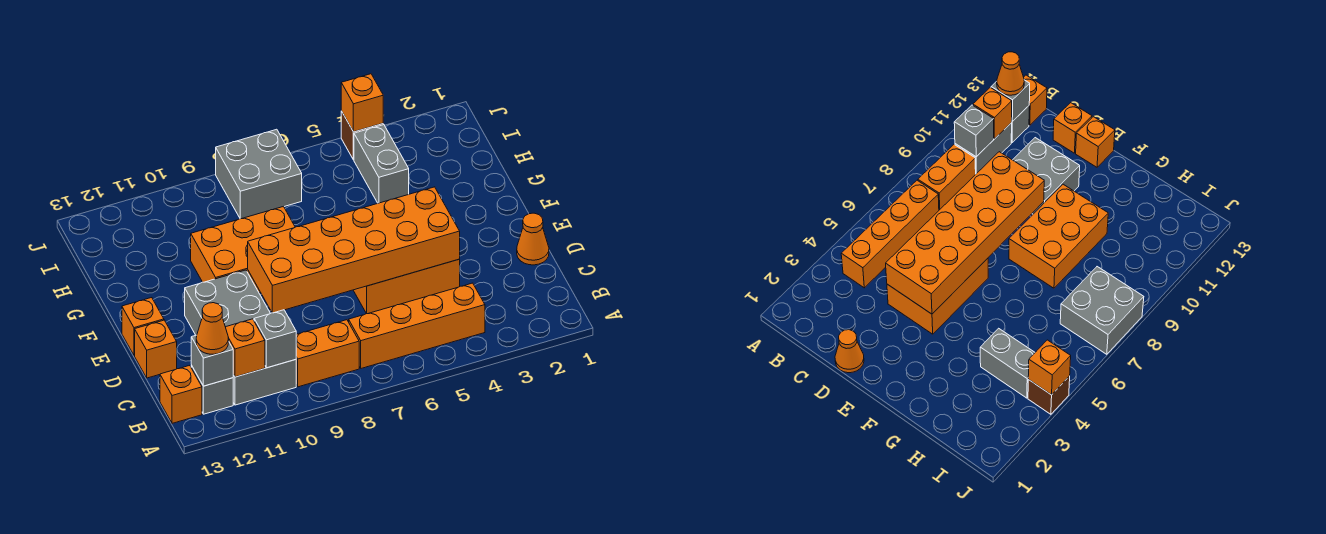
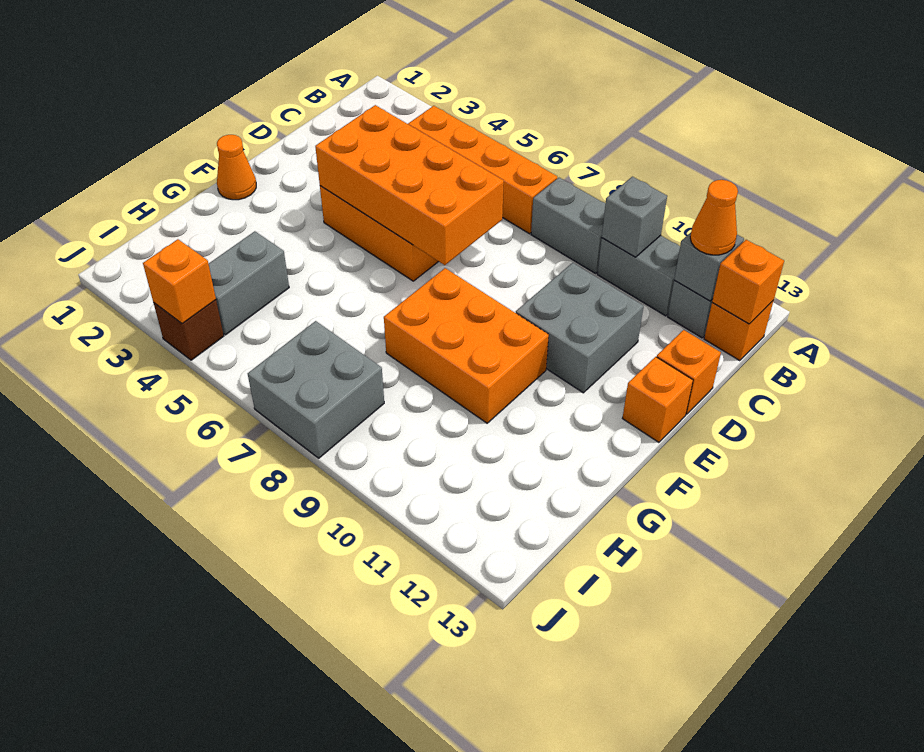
orange brick B8:B9 level 1 -> grey brick B8:B9 level 1
orange brick B11 level 2 -> orange brick B13 level 2
orange cone D1 level 1 -> orange cone F1 level 1
orange brick D4:E9 level 2 -> orange brick D4:E7 level 2

